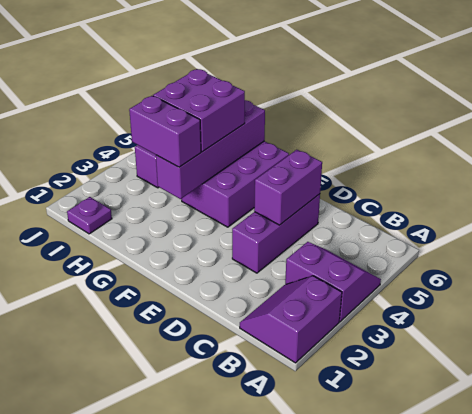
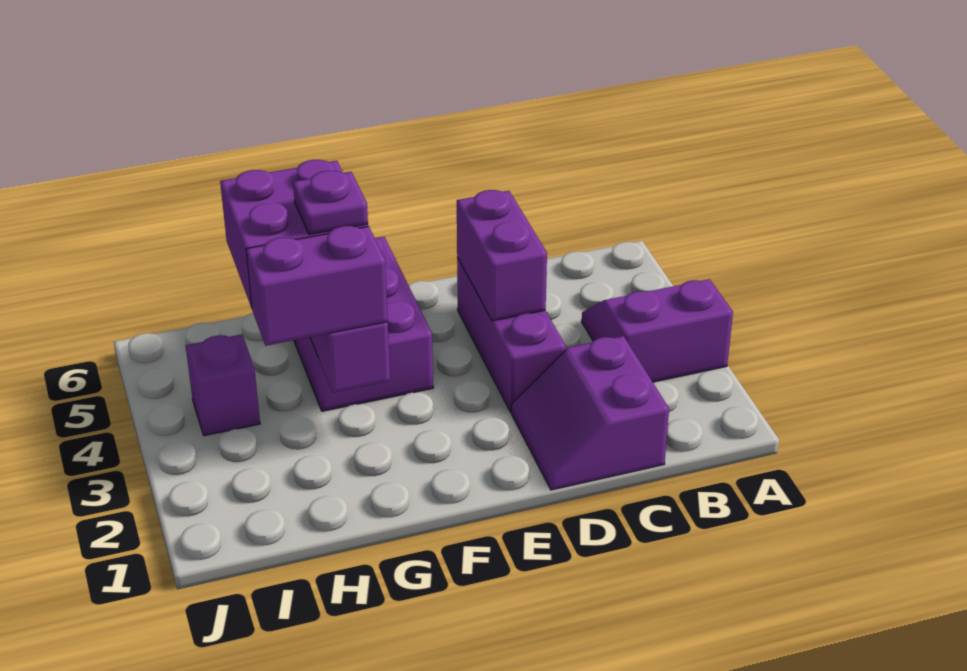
purple slope A1:B2 level 1 top A -> purple slope C1:D2 level 1 top C
purple plate I1 level 1 -> purple plate G4 level 4

